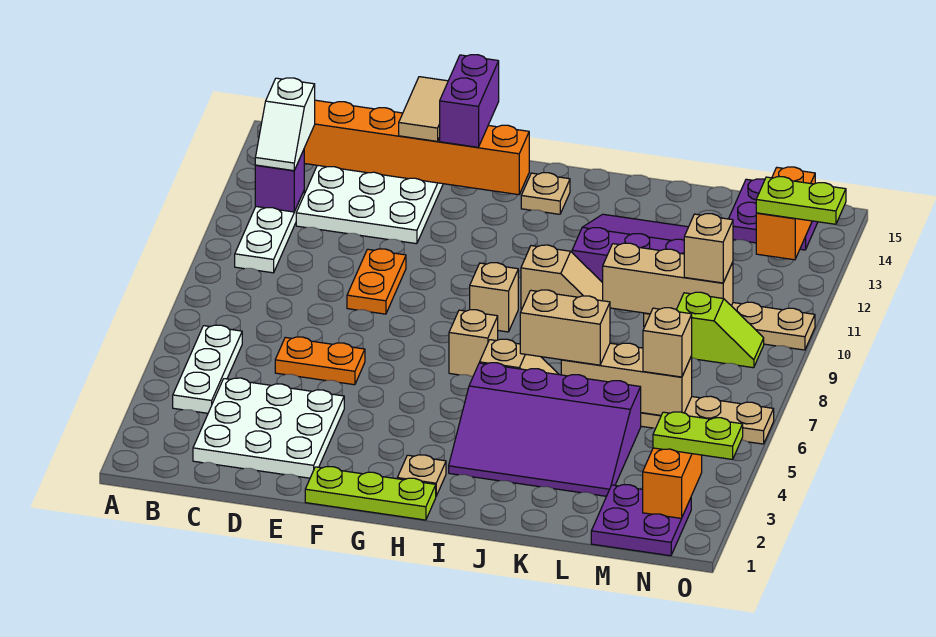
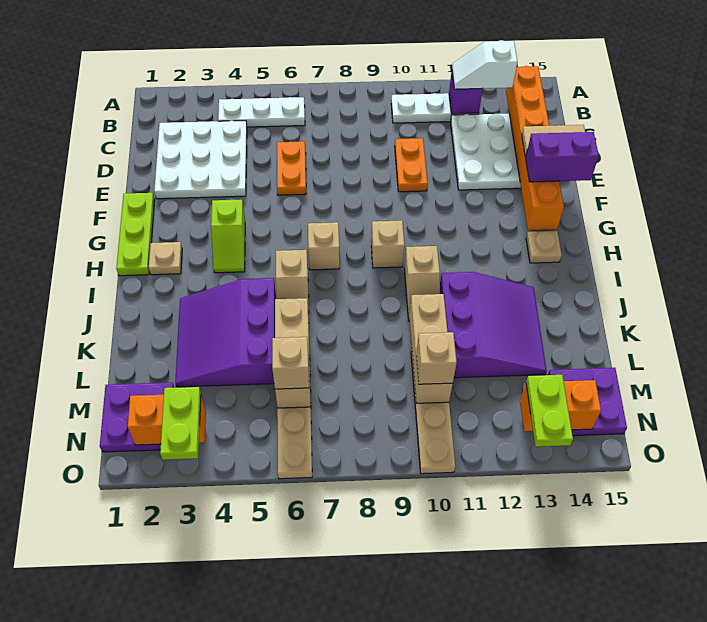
orange plate E9:E10 level 1 -> orange plate D10:E10 level 1
purple slope I3:L5 level 1 top 5 -> purple slope J3:L5 level 1 top 5
tan brick J6:K6 level 3 -> none
lime slope M9:N9 level 1 top M -> lime slope G4:H4 level 1 top G

